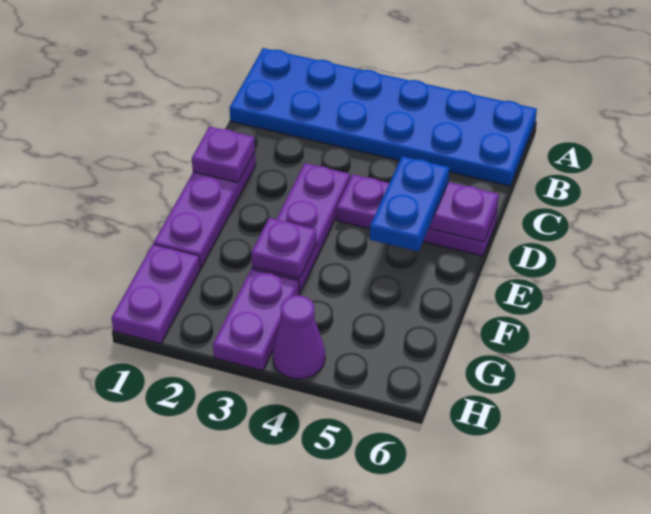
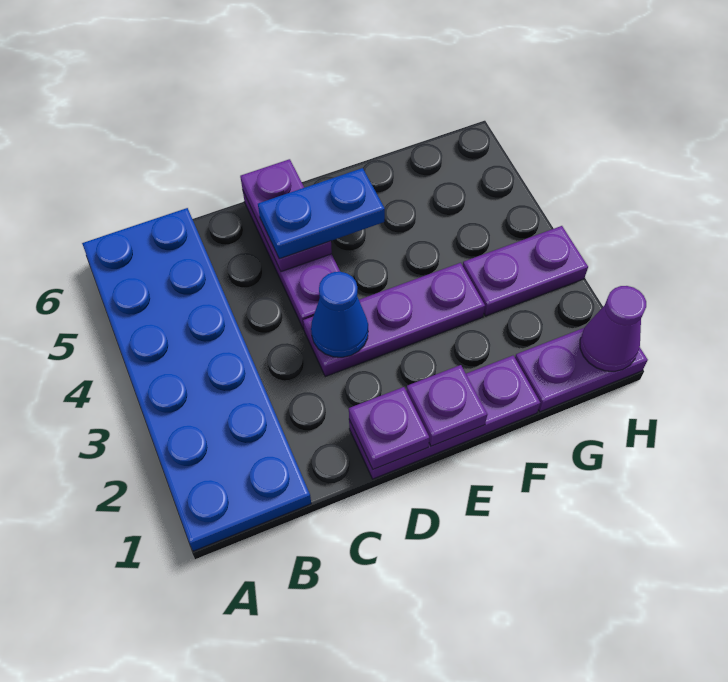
none -> blue cone D3 level 2
purple plate F3 level 2 -> purple plate E1 level 2
purple cone H4 level 1 -> purple cone H1 level 2

